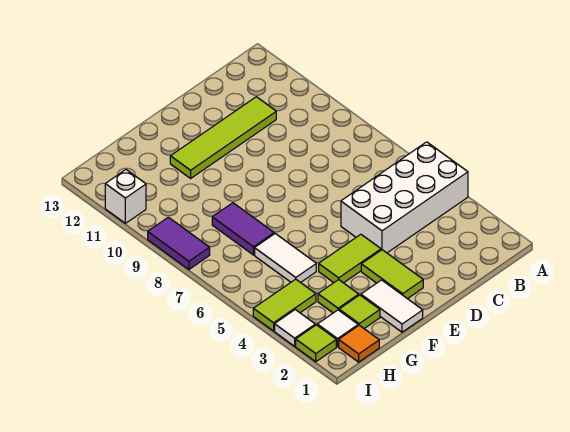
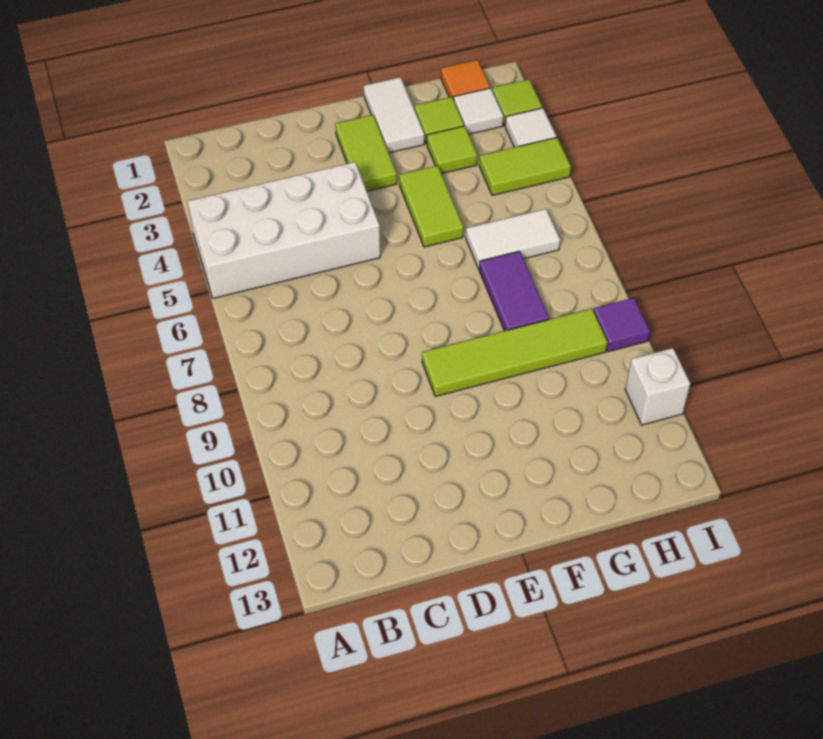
lime tile C11:F11 level 1 -> lime tile E9:H9 level 1
lime tile E4:F4 level 1 -> lime tile F4:F5 level 1
white tile G5:G6 level 1 -> white tile G6:H6 level 1
purple tile I8:I9 level 1 -> purple tile I9 level 1

